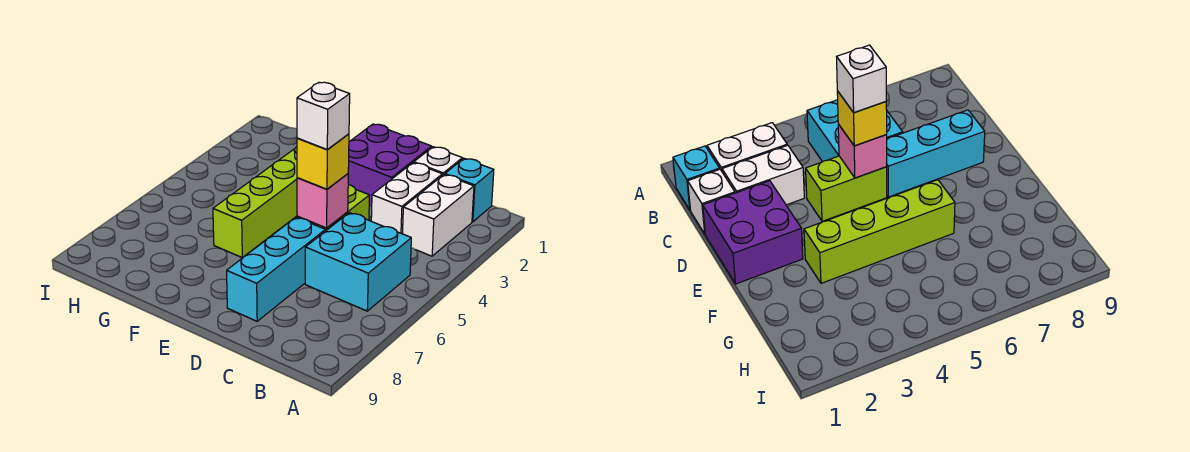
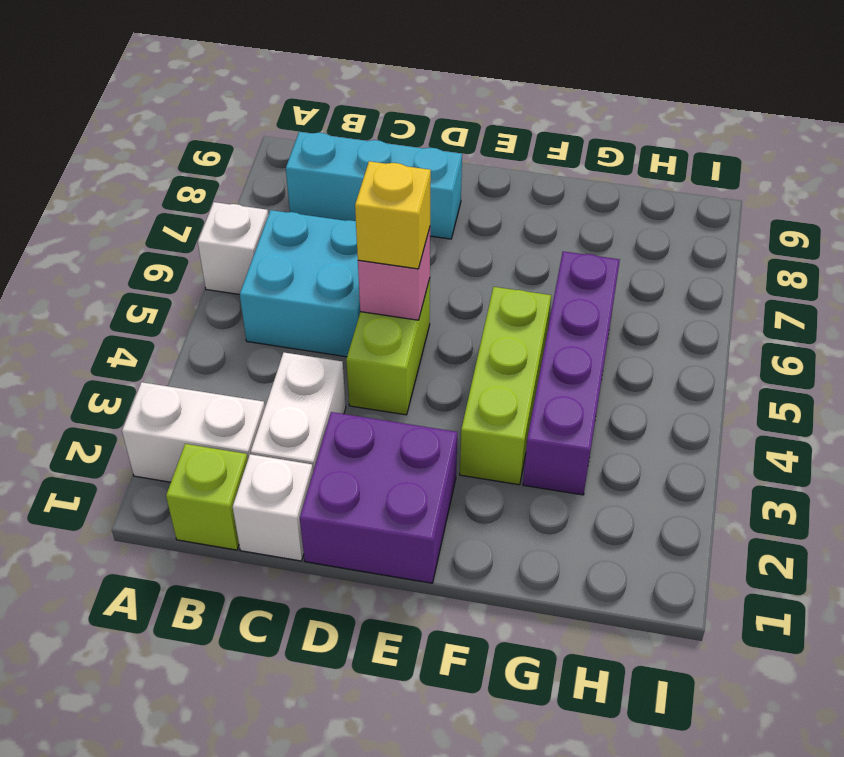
cyan brick B1 level 1 -> lime brick B1 level 1
white brick B2:B3 level 1 -> white brick A2:B2 level 1
white brick D5 level 4 -> white brick A6 level 1
cyan brick D6:D8 level 1 -> cyan brick B8:D8 level 1
lime brick F3:F6 level 1 -> lime brick F3:F5 level 1
none -> purple brick G3:G6 level 1

